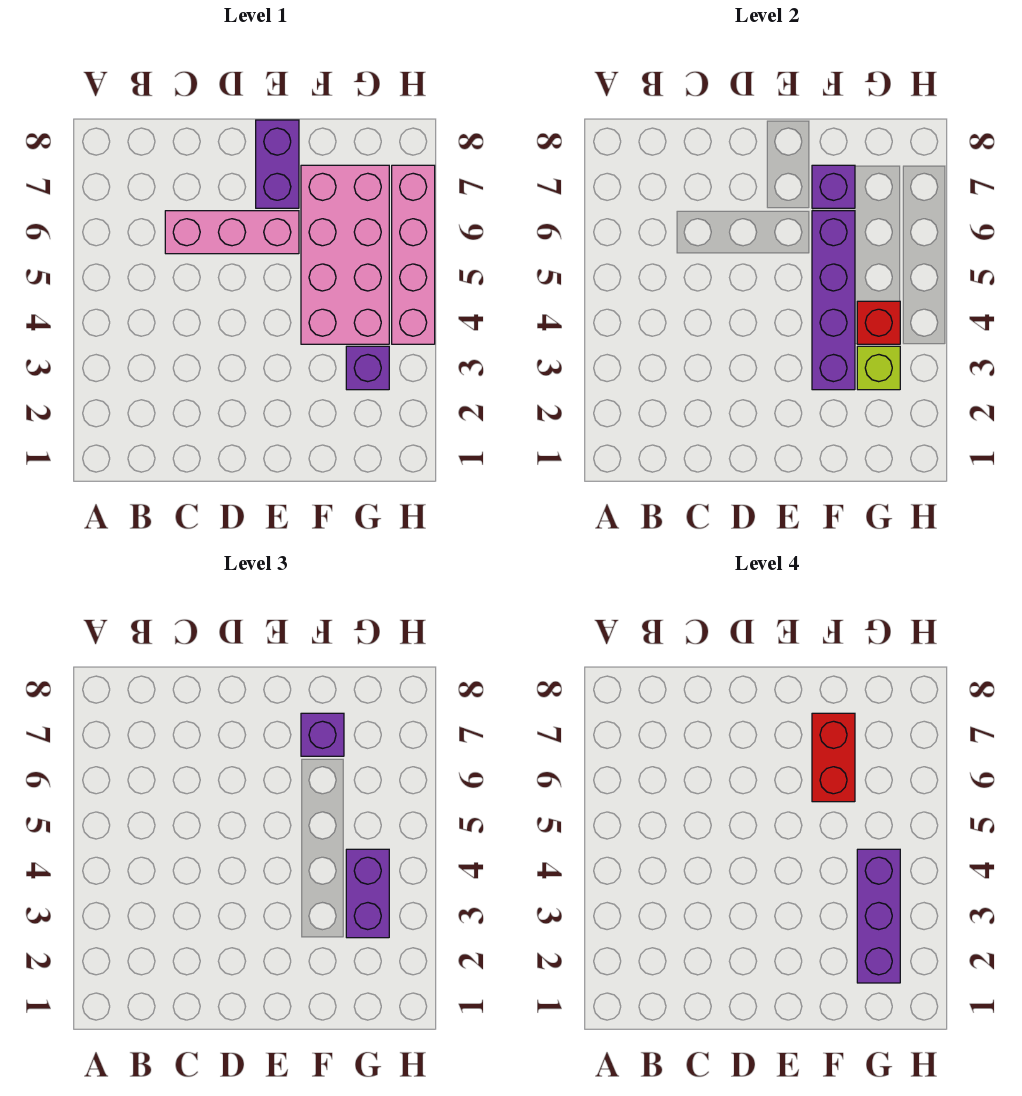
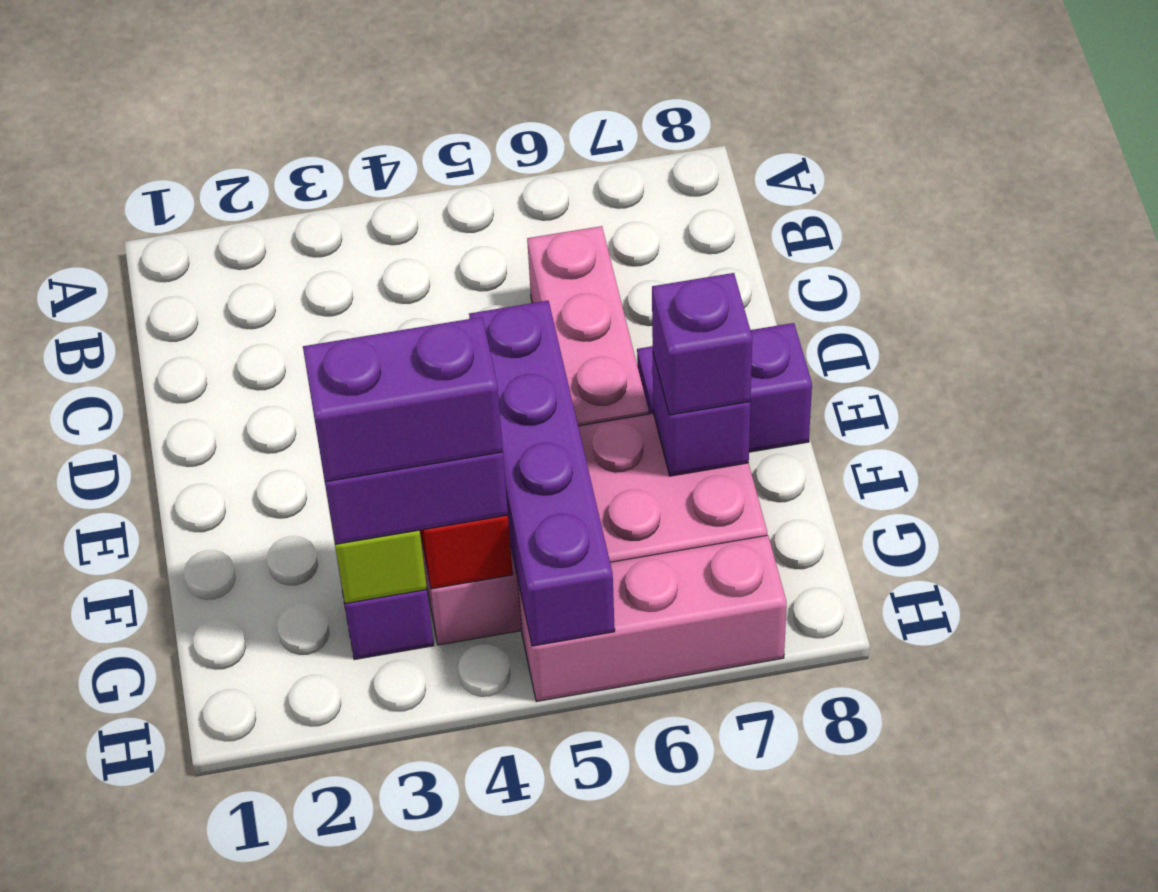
purple brick F3:F6 level 2 -> purple brick E5:H5 level 2
red brick F6:F7 level 4 -> none
purple brick G2:G4 level 4 -> purple brick G3:G4 level 4
pink brick H4:H7 level 1 -> pink brick H5:H7 level 1

